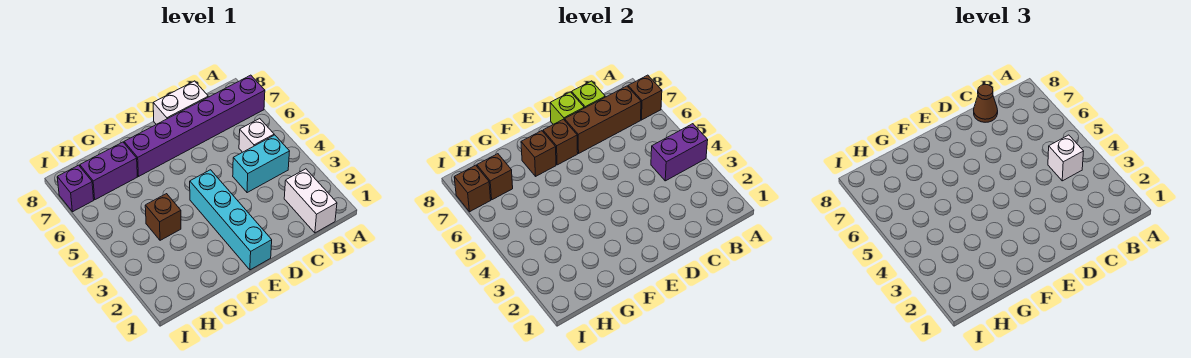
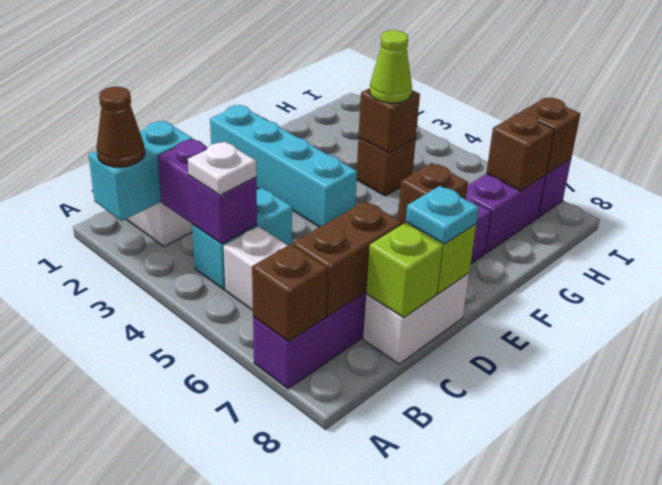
none -> cyan brick A2:B2 level 2
purple brick A4:B4 level 2 -> purple brick B3:B4 level 2
white brick B4 level 3 -> white plate B4 level 3
brown brick B7:D7 level 2 -> brown brick B7:C7 level 2
brown cone C8 level 3 -> brown cone A2 level 3
none -> cyan plate D8 level 3
brown brick F7 level 2 -> brown brick G4 level 2
none -> lime cone G4 level 3

